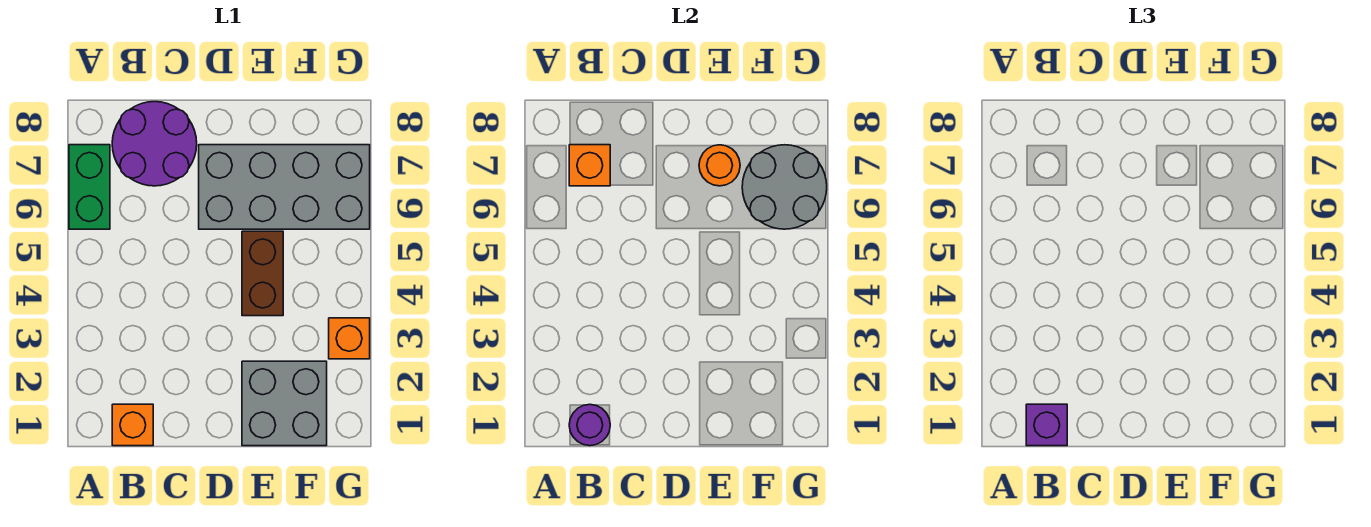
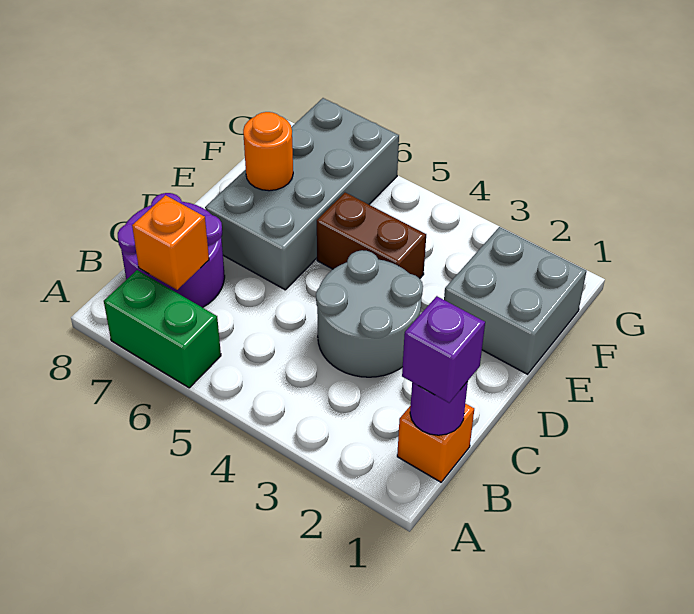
grey round brick F6:G7 level 2 -> grey round brick C3:D4 level 1
orange brick G3 level 1 -> none

